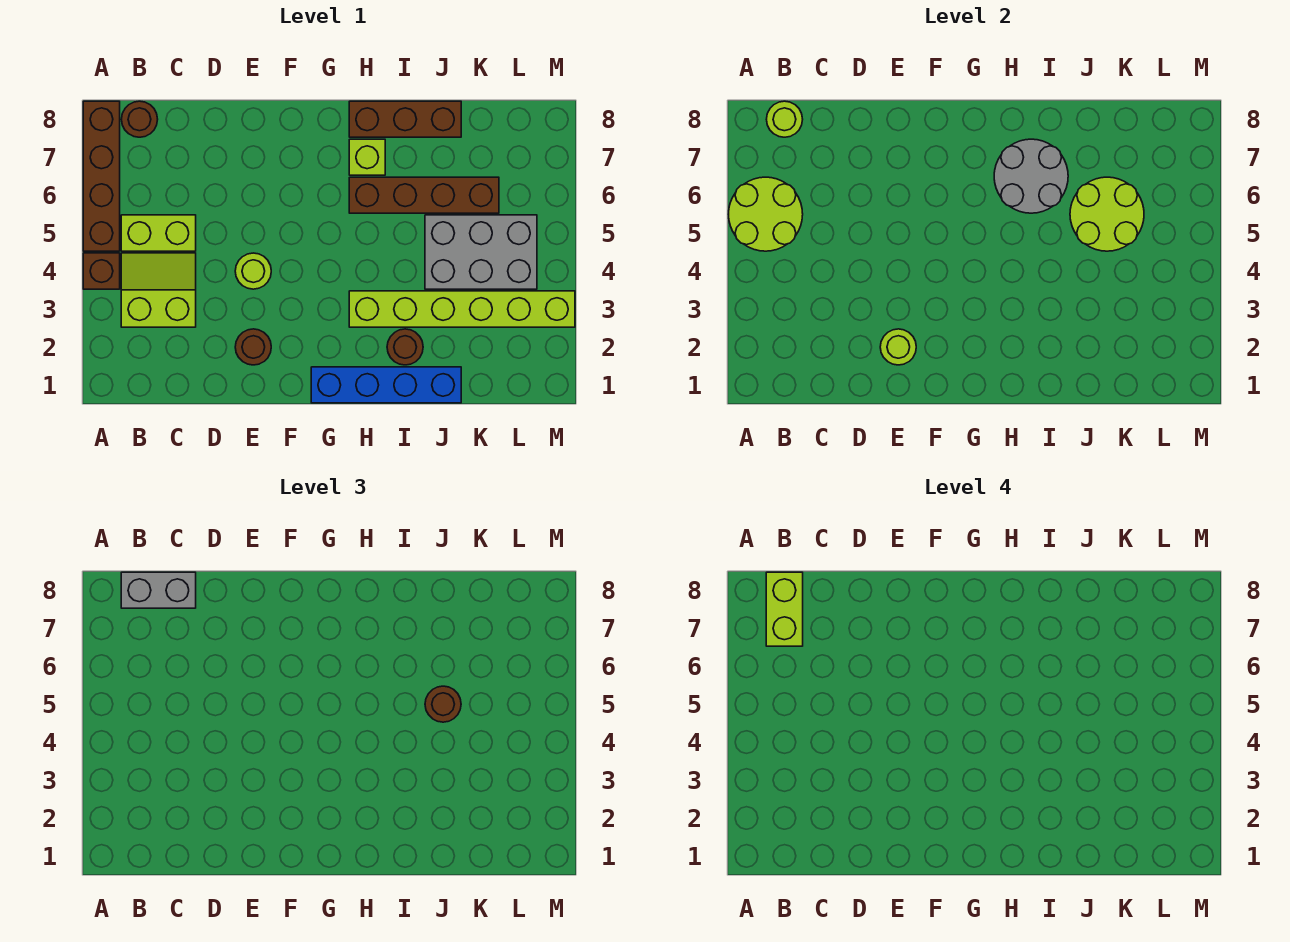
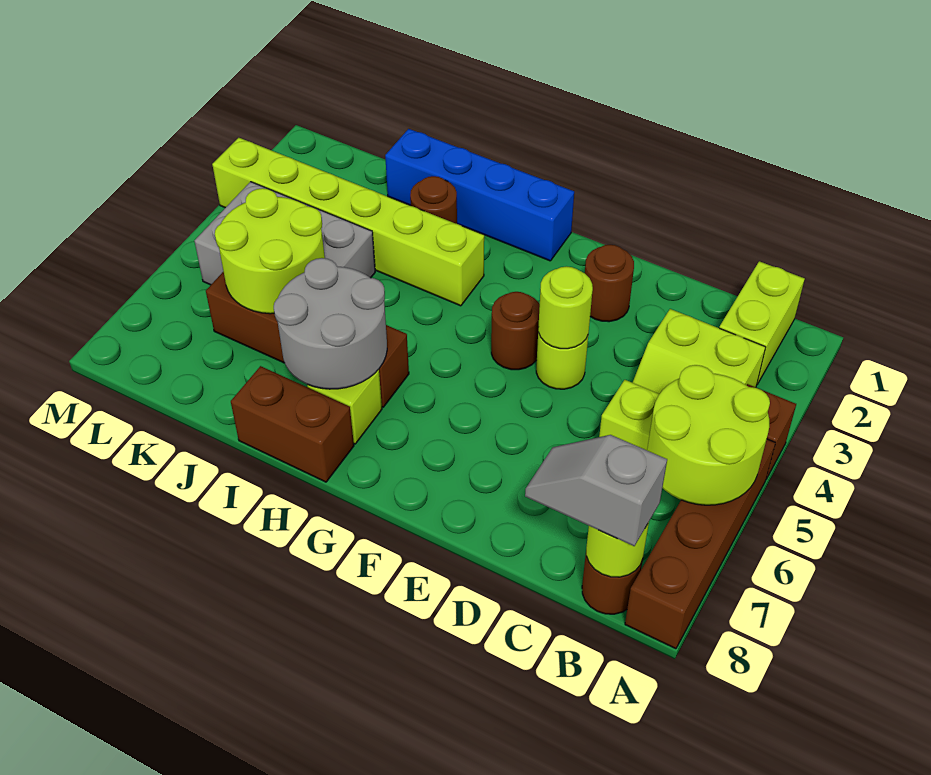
lime brick B7:B8 level 4 -> lime brick B1:B2 level 1
grey brick B8:C8 level 3 -> grey slope B8:C8 level 3 top B
lime round brick E2 level 2 -> lime round brick E4 level 2
brown brick H8:J8 level 1 -> brown brick H8:I8 level 1
brown round brick J5 level 3 -> brown round brick F4 level 1

